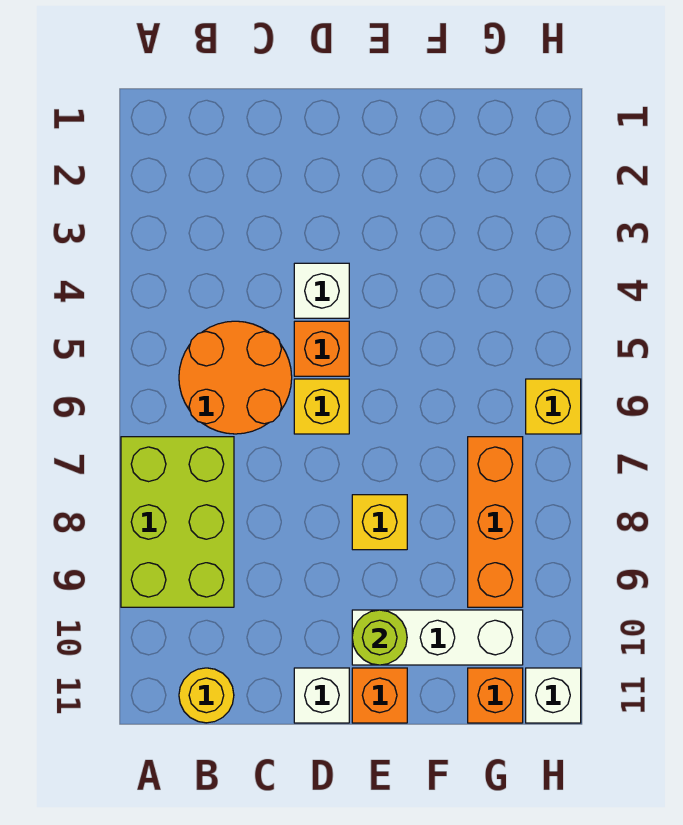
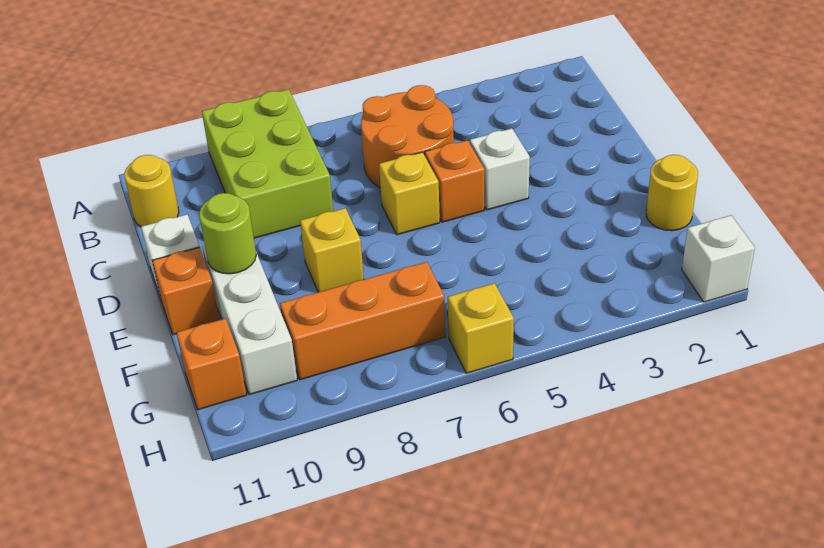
lime brick A7:B9 level 1 -> lime brick A8:C9 level 1
none -> yellow round brick F1 level 1
white brick H11 level 1 -> white brick H1 level 1

